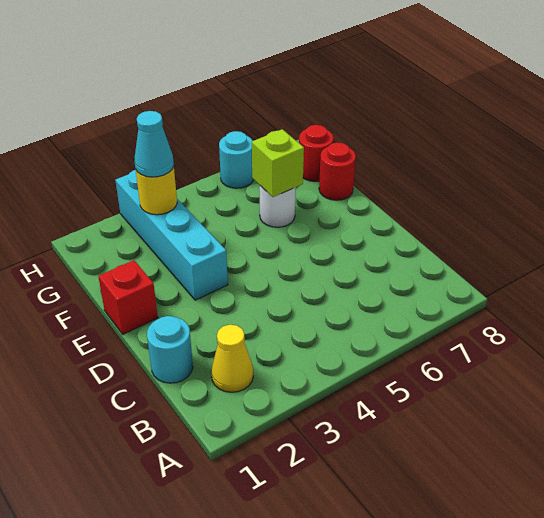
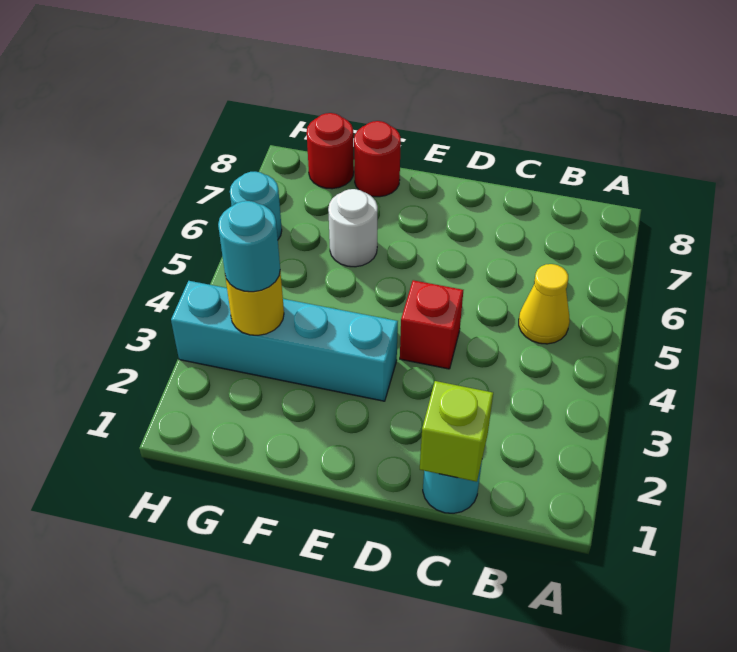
yellow cone B2 level 1 -> yellow cone B5 level 1
red brick E1 level 1 -> red brick D4 level 1
lime brick F6 level 2 -> lime brick C1 level 2
cyan cone G3 level 3 -> cyan round brick G3 level 3

